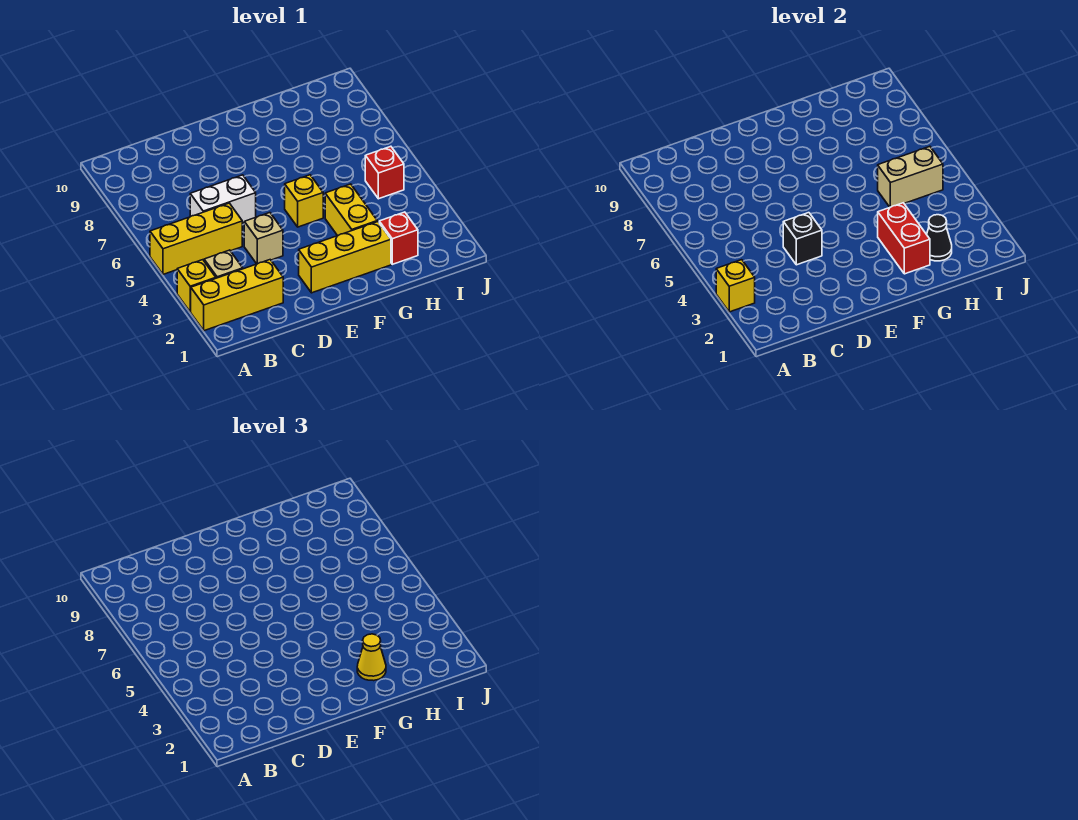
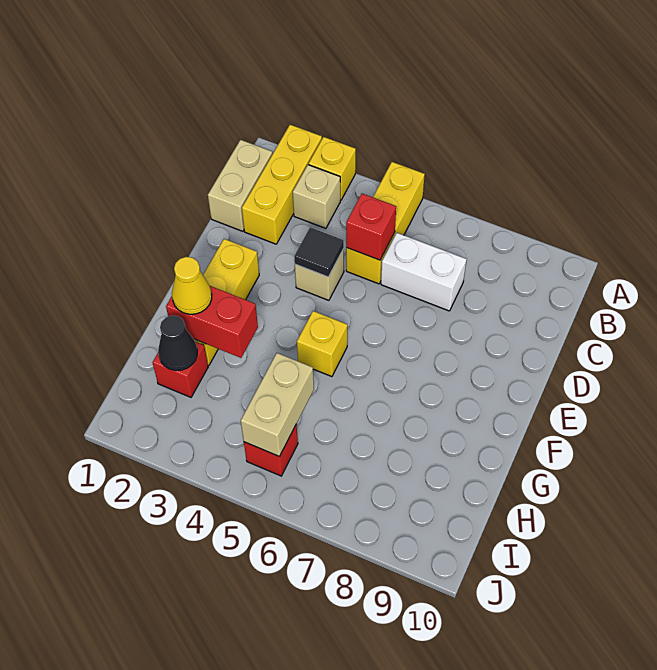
yellow brick A3 level 2 -> none
none -> tan brick B1:C1 level 1
none -> red brick C5 level 2
white brick C6:D6 level 1 -> white brick C6:C7 level 1
black brick D4 level 2 -> black tile D4 level 2
yellow brick G3:G4 level 1 -> none

